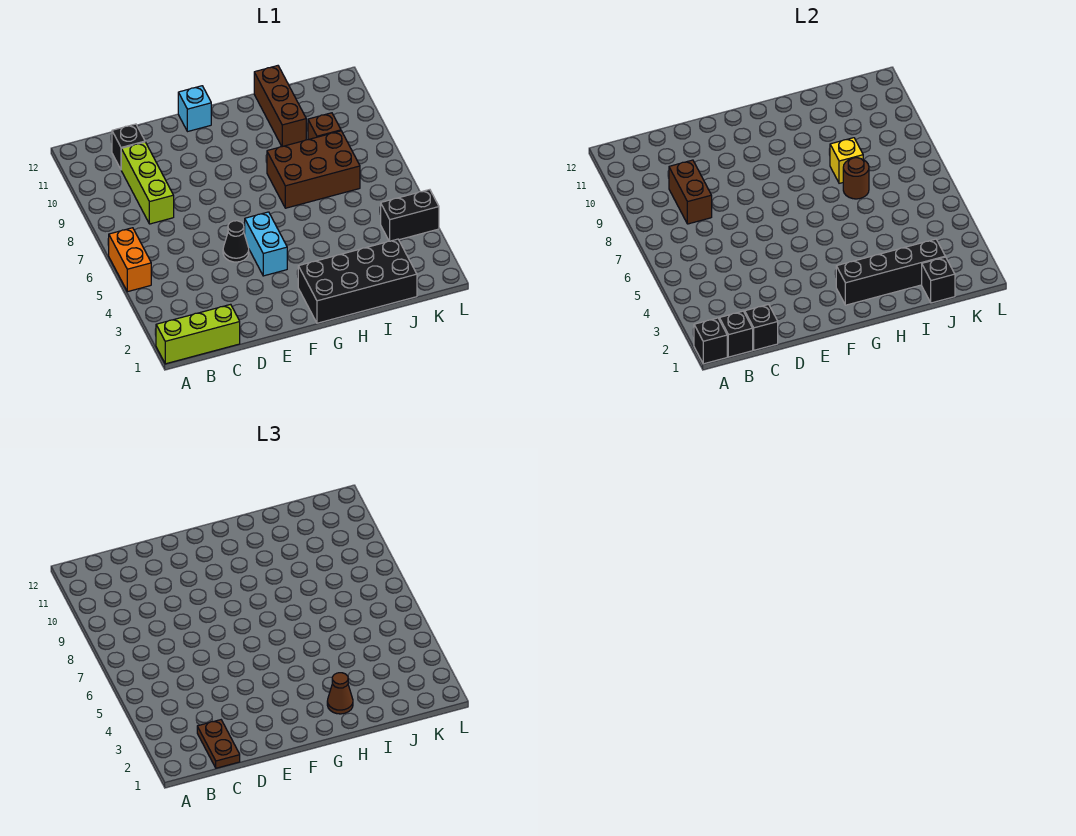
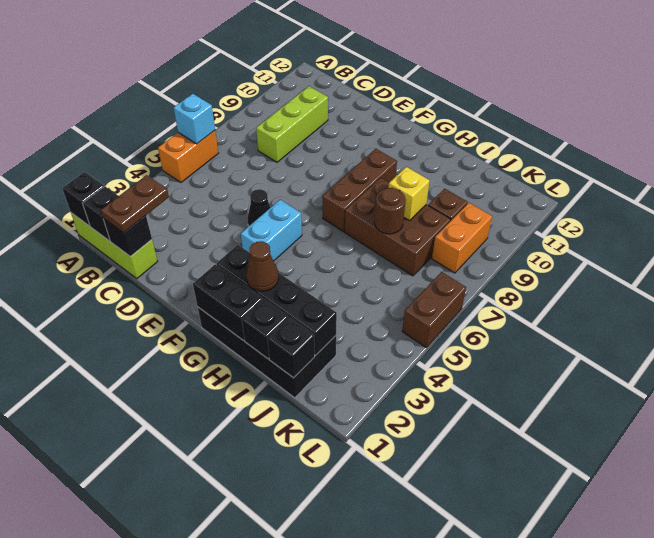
brown brick C8:C9 level 2 -> brown brick L5:L6 level 1
black brick C11 level 1 -> black brick I1 level 2
cyan brick F12 level 1 -> cyan brick A6 level 2
brown brick I10:I12 level 1 -> brown brick G7:G9 level 1
black brick K4:L4 level 1 -> black brick G1:H1 level 2
none -> orange brick K8:K9 level 1

